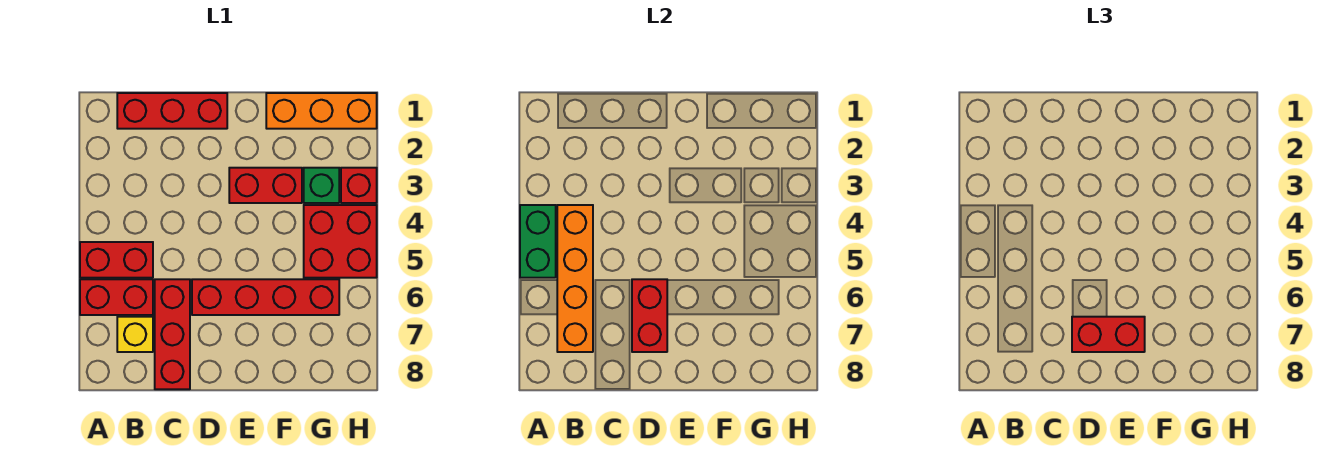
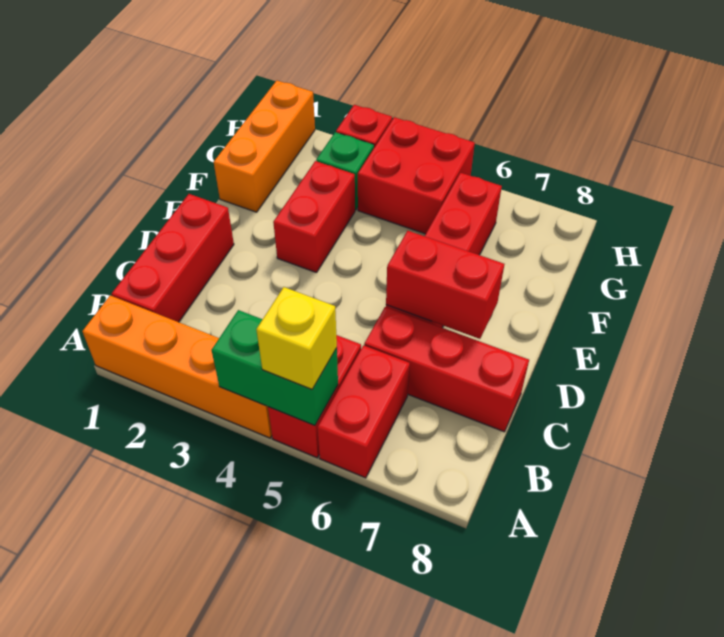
orange brick B4:B7 level 2 -> orange brick A1:A4 level 1
yellow brick B7 level 1 -> yellow brick A5 level 3
red brick D7:E7 level 3 -> none

